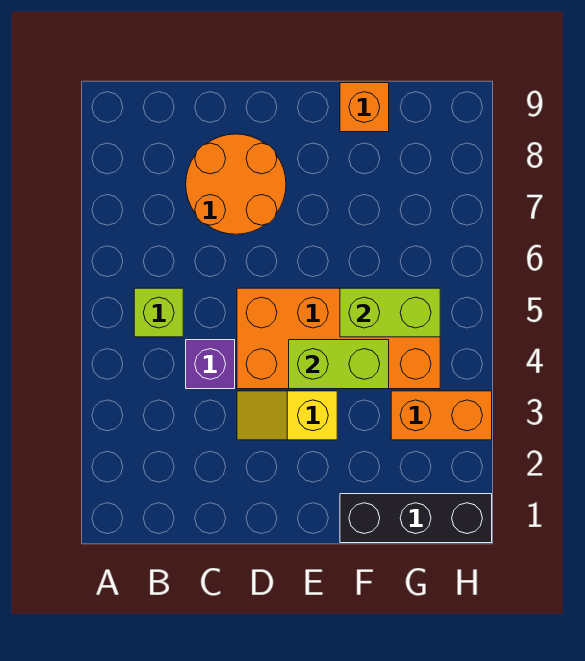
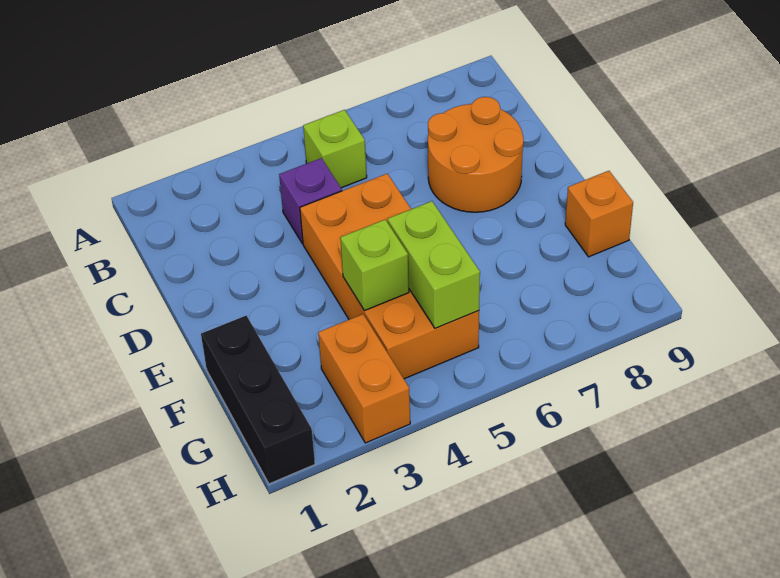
yellow slope D3:E3 level 1 top E -> none
lime brick E4:F4 level 2 -> lime brick F4 level 2

